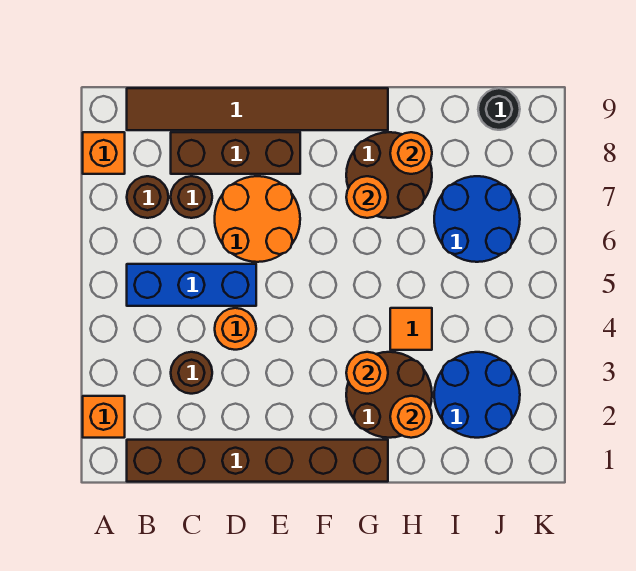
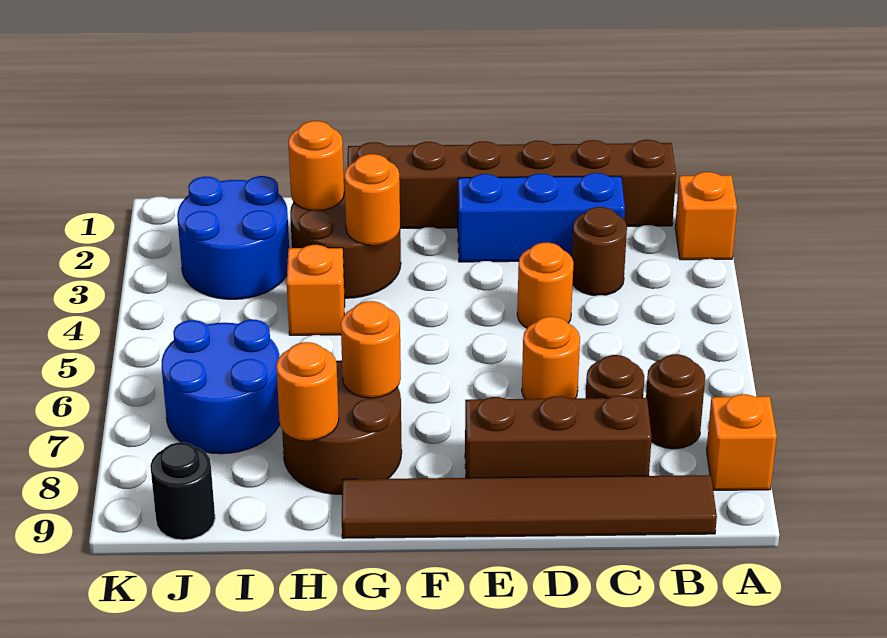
blue brick B5:D5 level 1 -> blue brick C2:E2 level 1
orange round brick D6:E7 level 1 -> orange round brick D6 level 1
orange tile H4 level 1 -> orange brick H4 level 1

